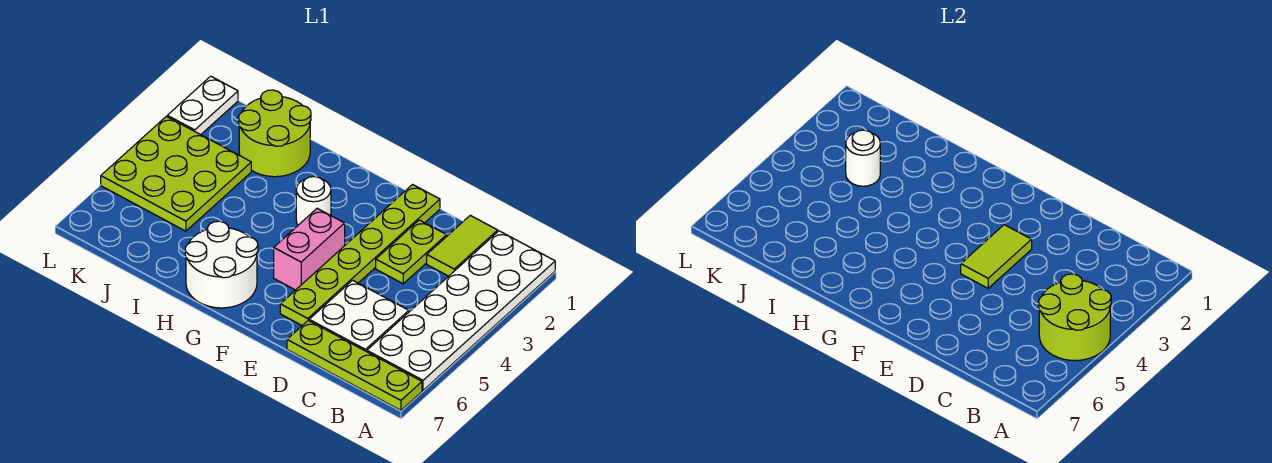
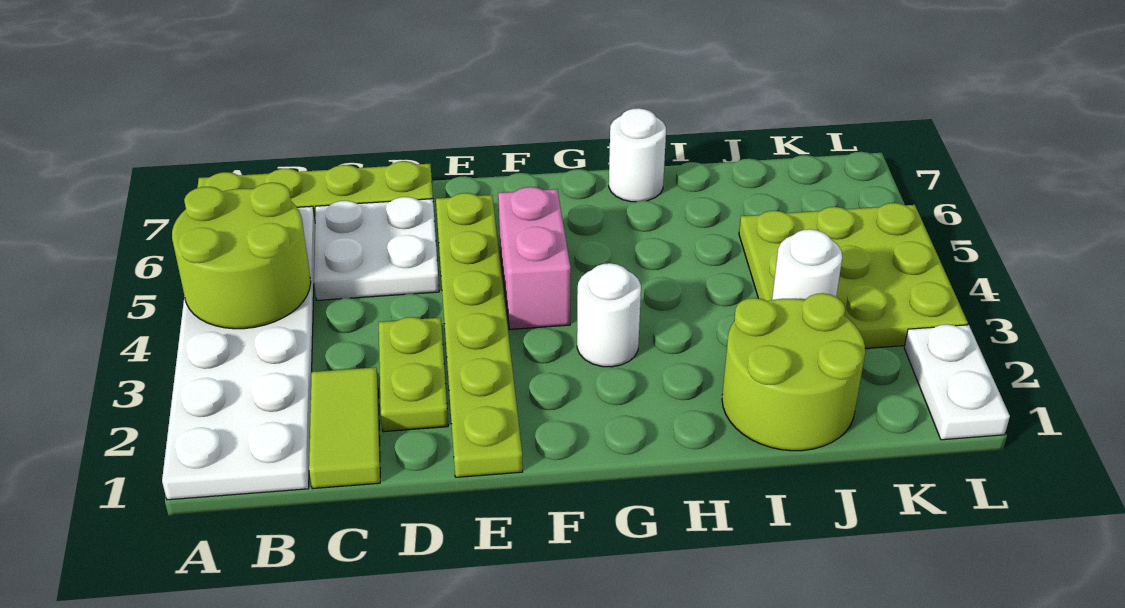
lime tile E3:E4 level 2 -> none
white round brick G6:H7 level 1 -> white round brick H7 level 1

